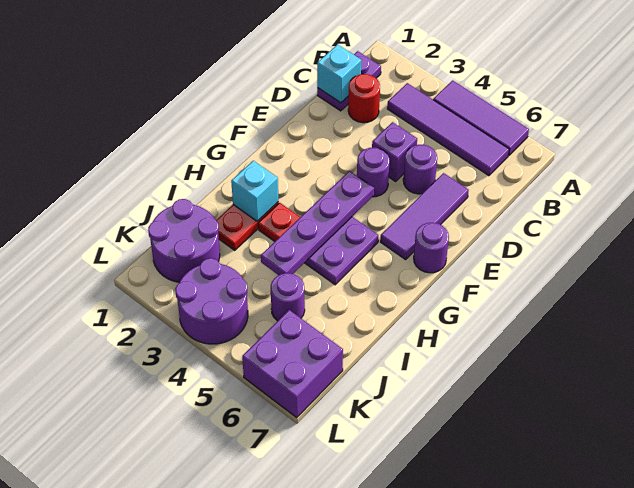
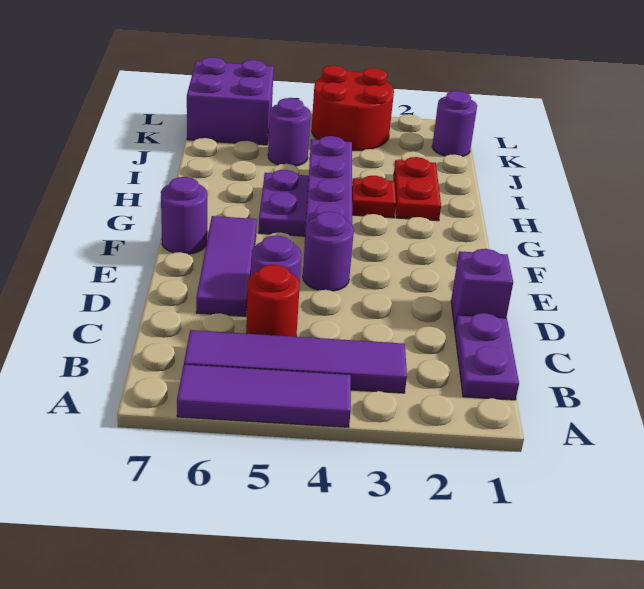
cyan brick C1 level 2 -> none
red round brick C2 level 1 -> red round brick C5 level 1
purple brick D4 level 1 -> purple brick D1 level 1
cyan brick H2 level 2 -> none
purple round brick J1:K2 level 1 -> purple round brick K1 level 1
purple round brick K3:L4 level 1 -> red round brick K3:L4 level 1

